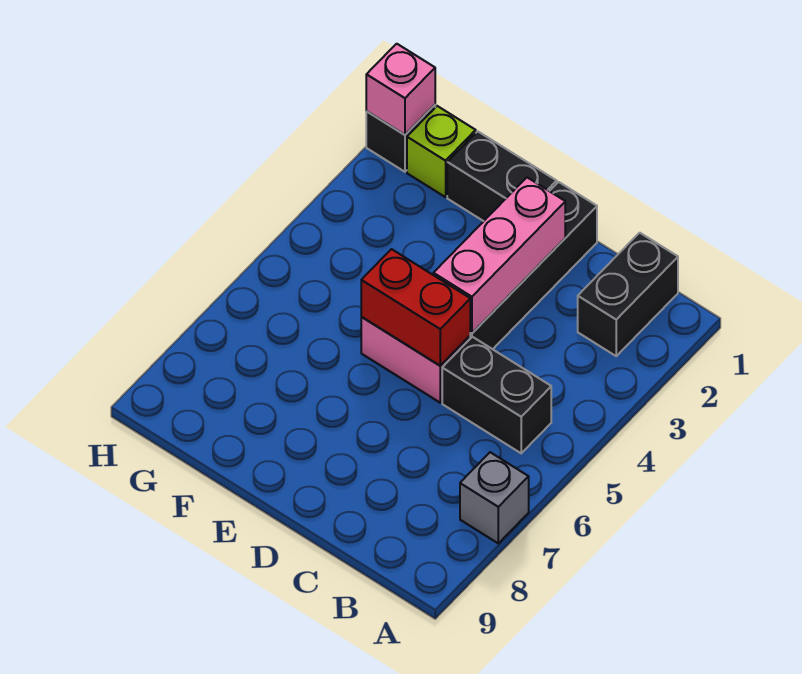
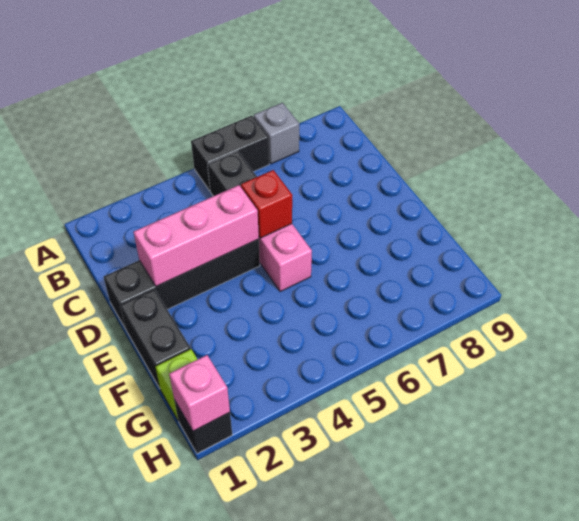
black brick B1:B2 level 1 -> black brick A5:A6 level 1
red brick D5:E5 level 2 -> red brick D5 level 2

